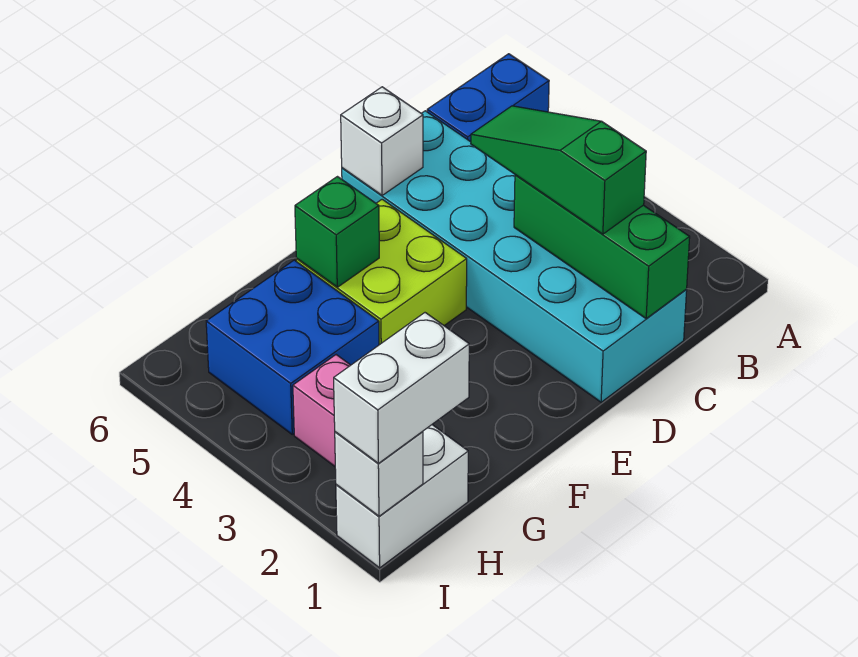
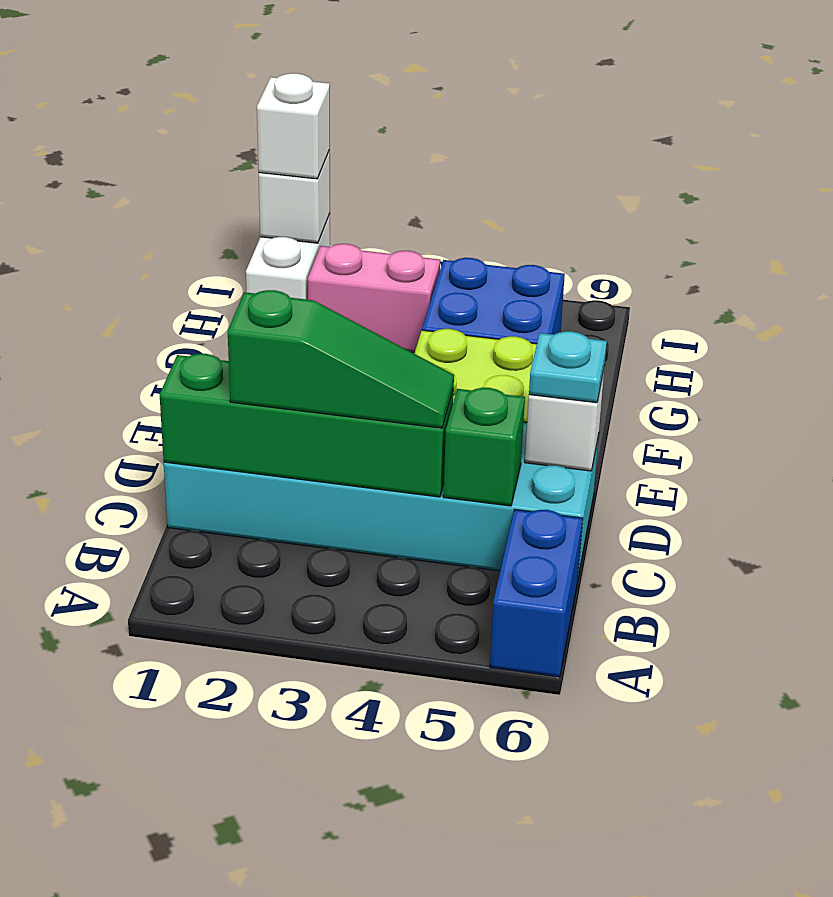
green brick C1:C3 level 2 -> green brick C1:C4 level 2
none -> cyan plate D6 level 3
green brick F5 level 2 -> green brick C5 level 2
white brick H1:I1 level 3 -> white brick I1 level 3

